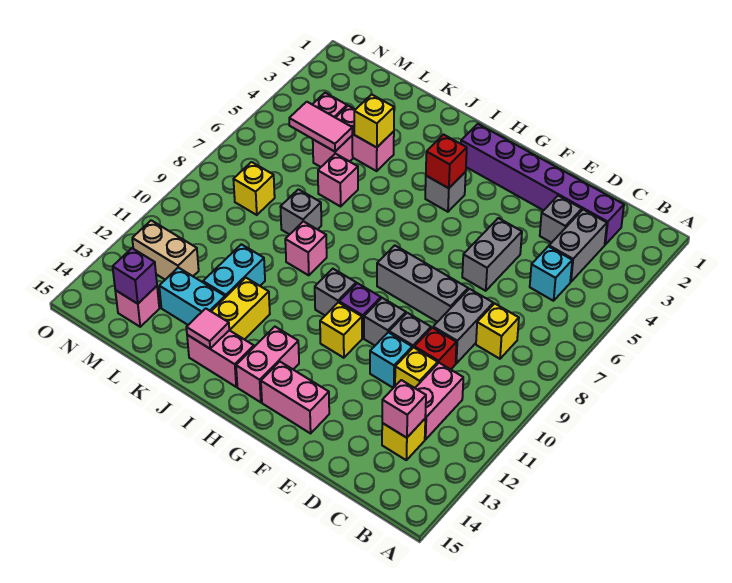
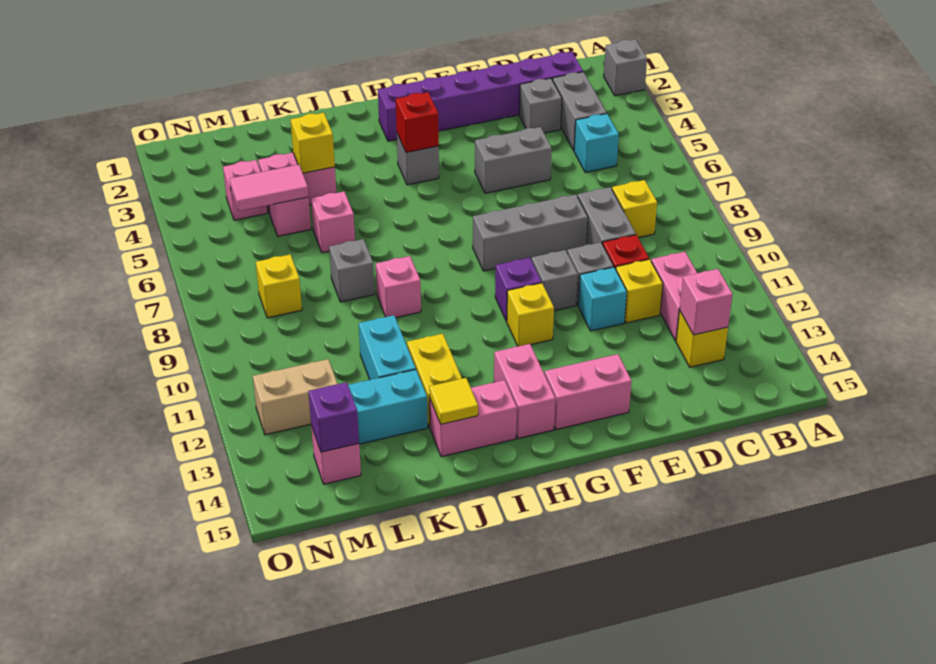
grey brick E5:E6 level 1 -> grey brick E5:F5 level 1
grey brick H10 level 1 -> grey brick A2 level 1
pink tile J14 level 2 -> yellow tile J14 level 2

